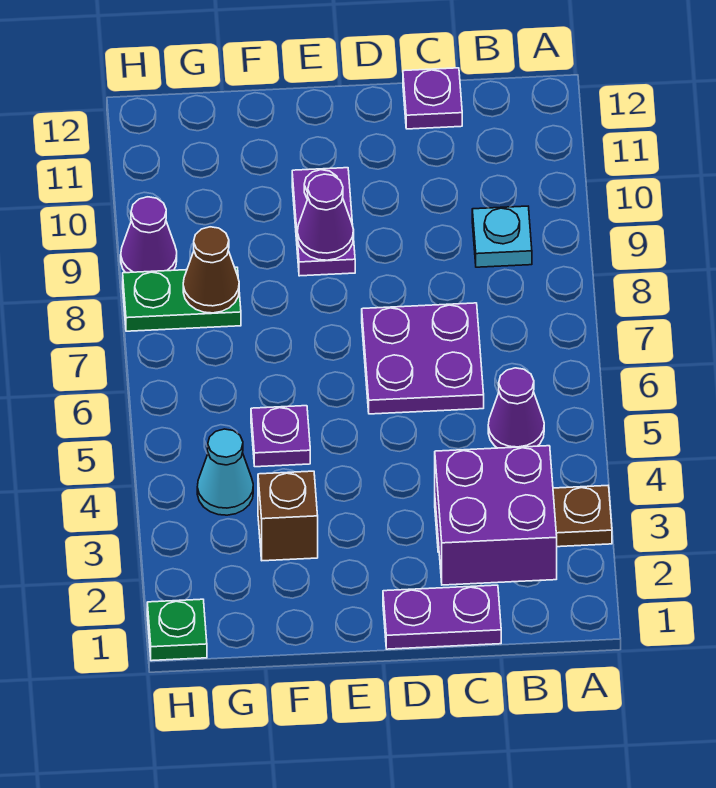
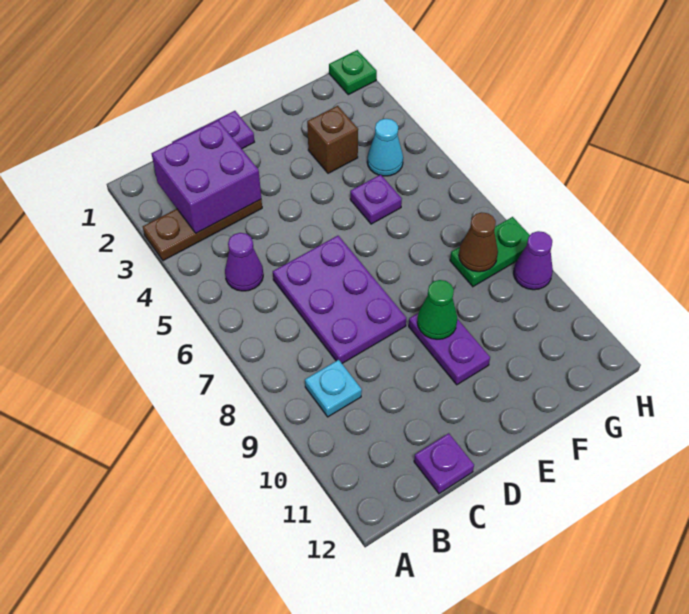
purple plate C6:D7 level 1 -> purple plate C6:D8 level 1
purple cone E9 level 2 -> green cone E9 level 2

